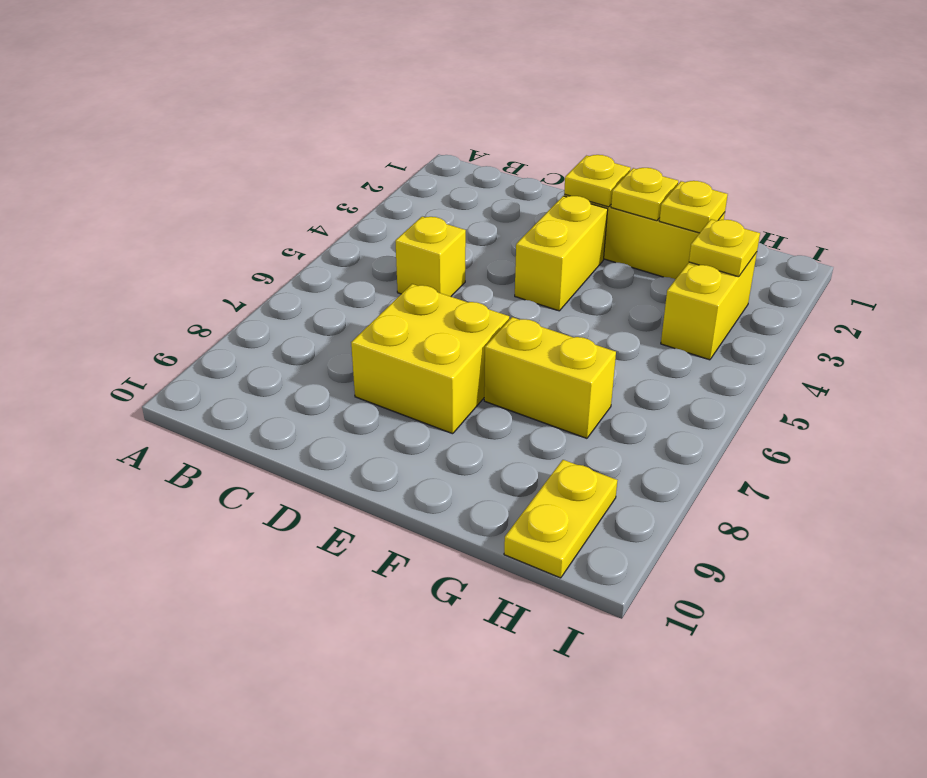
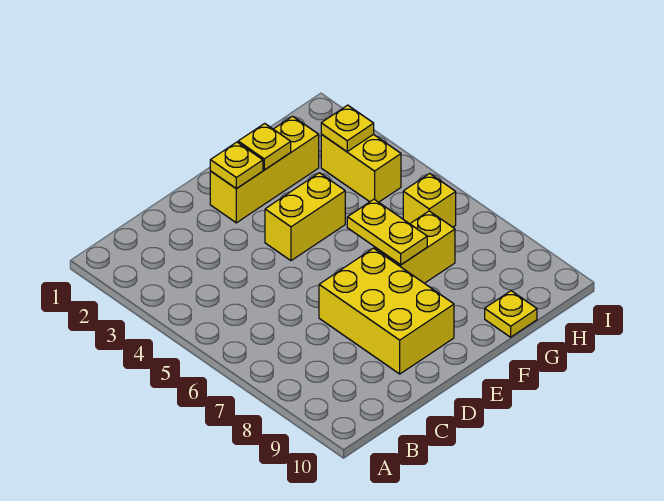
yellow brick C5 level 1 -> yellow brick H6 level 1
yellow brick D7:E8 level 1 -> yellow brick D7:E9 level 1
yellow brick E3:E4 level 1 -> yellow brick E4:F4 level 1
yellow plate G2 level 2 -> yellow plate G10 level 1
yellow plate H9:H10 level 1 -> yellow plate F6:F7 level 2

